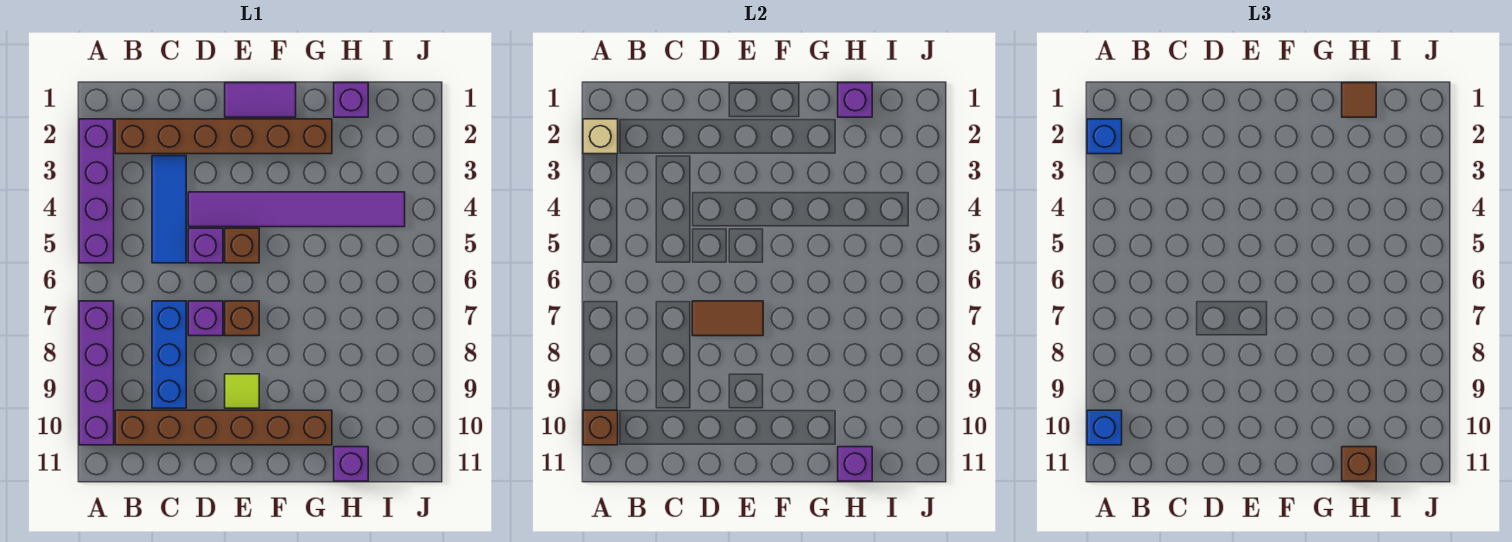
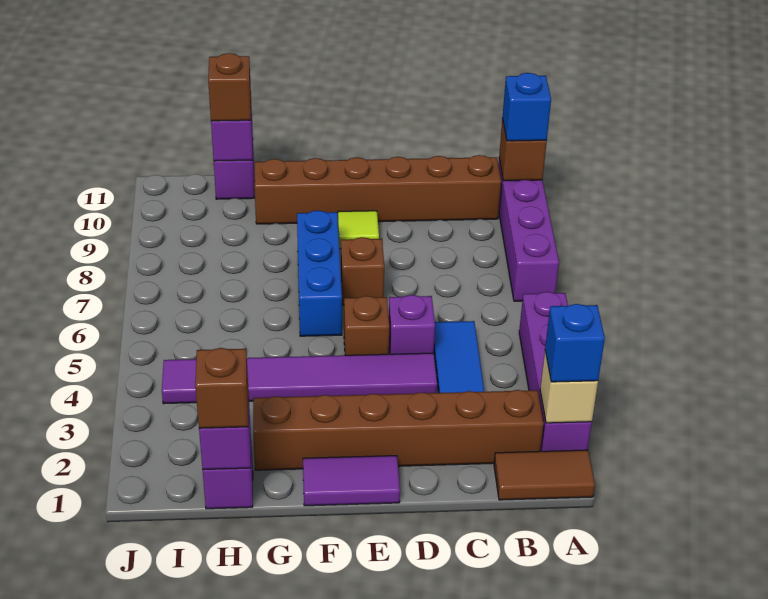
blue brick C7:C9 level 1 -> blue brick F6:F8 level 1
purple brick D7 level 1 -> none
brown tile D7:E7 level 2 -> brown tile A1:B1 level 1
brown tile H1 level 3 -> brown brick H1 level 3

